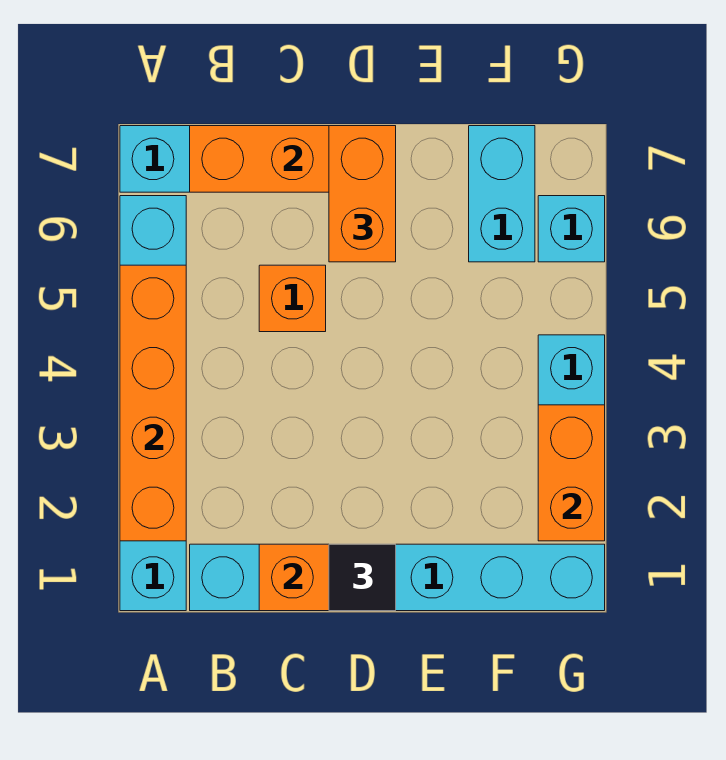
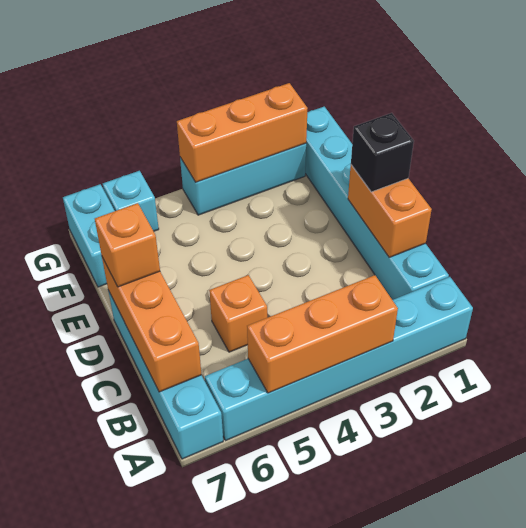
orange brick A2:A5 level 2 -> orange brick A3:A5 level 2
black tile D1 level 3 -> black brick D1 level 3
orange brick D6:D7 level 3 -> orange brick D7 level 3
cyan brick F6:F7 level 1 -> cyan brick F7:G7 level 1
orange brick G2:G3 level 2 -> orange brick G2:G4 level 2

